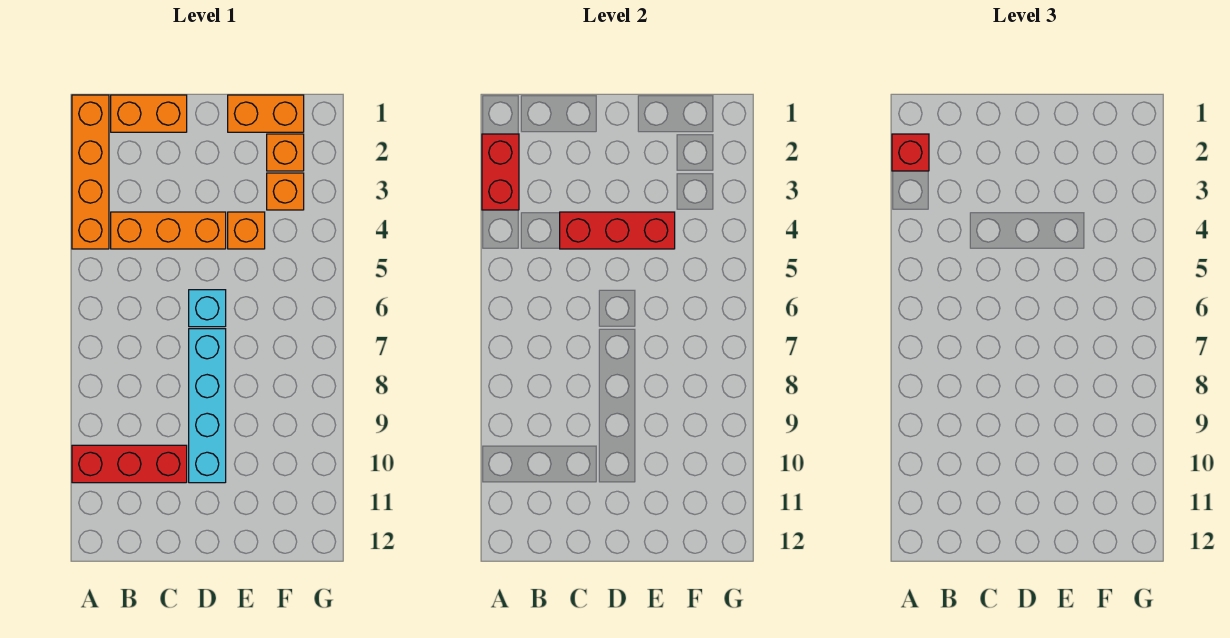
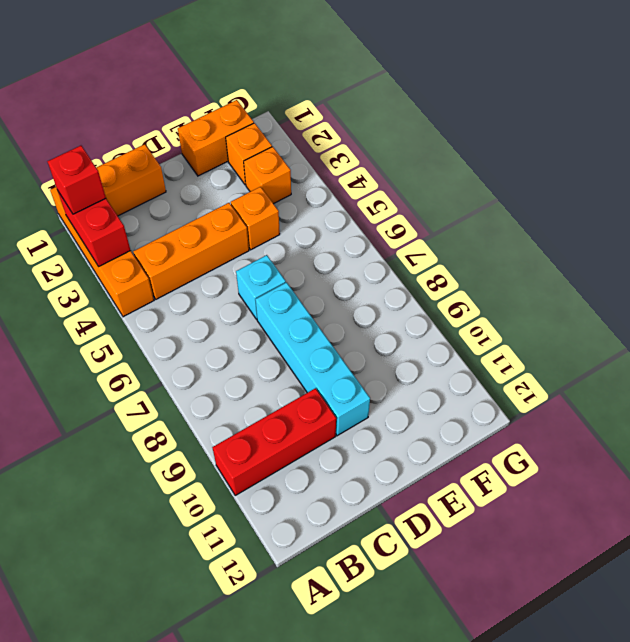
red brick C4:E4 level 2 -> none

